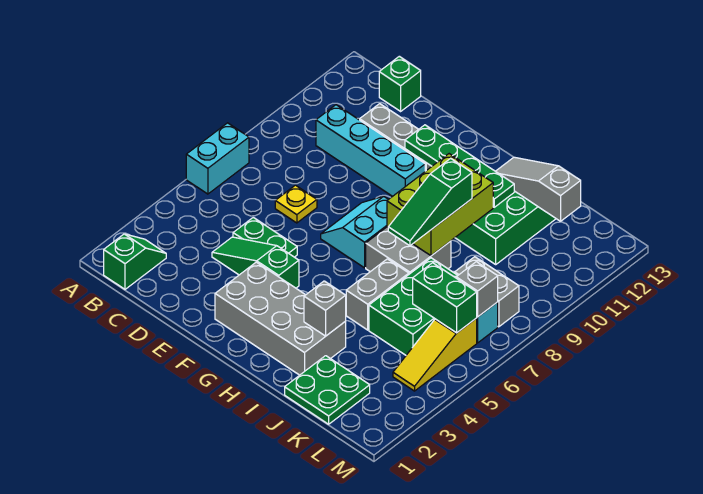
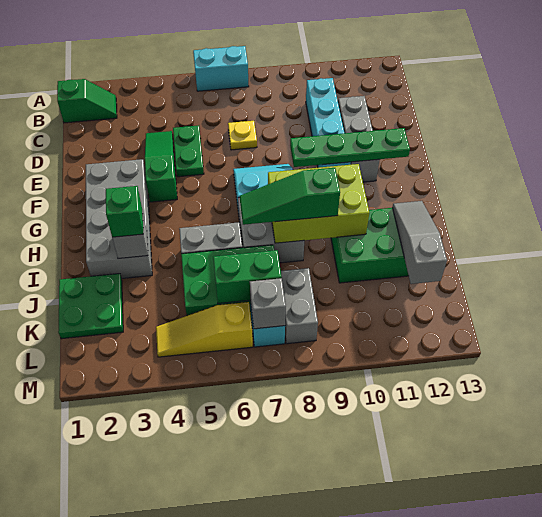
green brick C13 level 1 -> green brick I3 level 3
green plate F11:I11 level 2 -> green plate F9:F12 level 2
green brick K6:L6 level 2 -> green brick K6:K7 level 2

